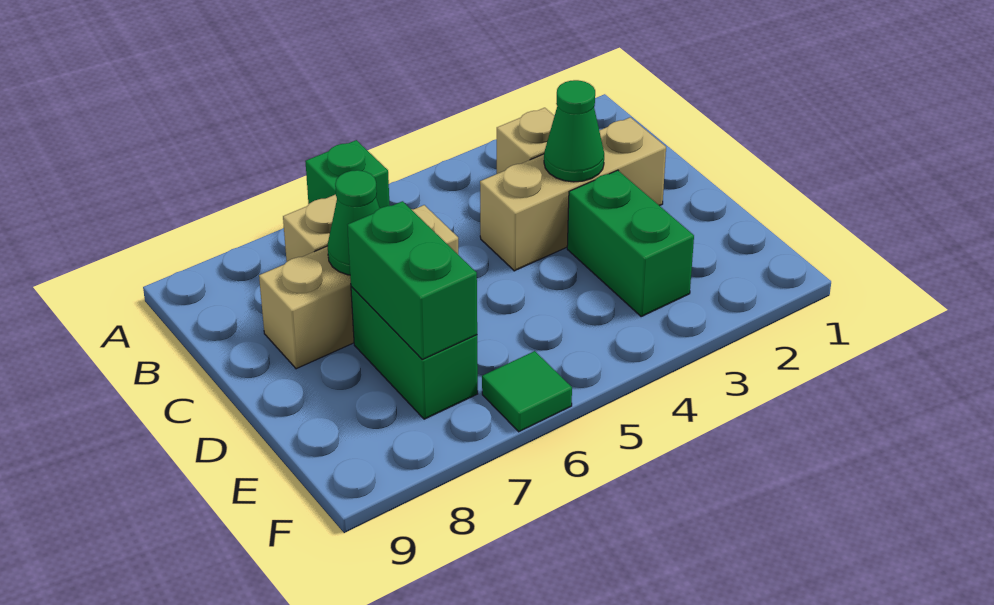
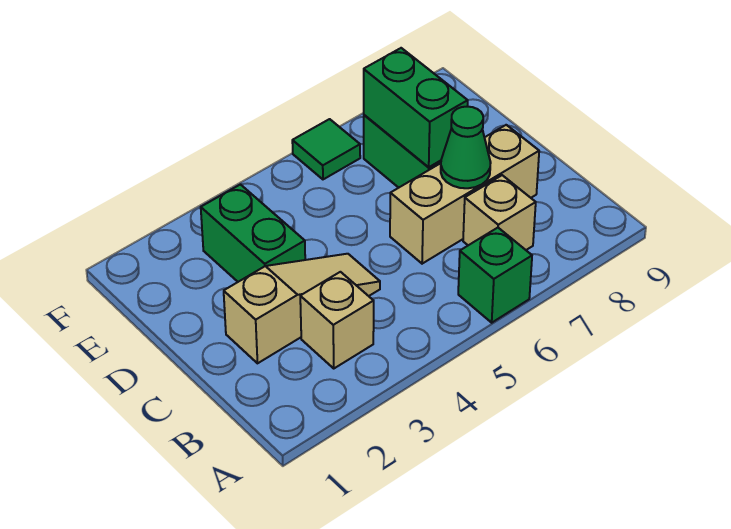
tan brick C2:C4 level 1 -> tan slope C2:C4 level 1 top 2
green cone C3 level 2 -> none

